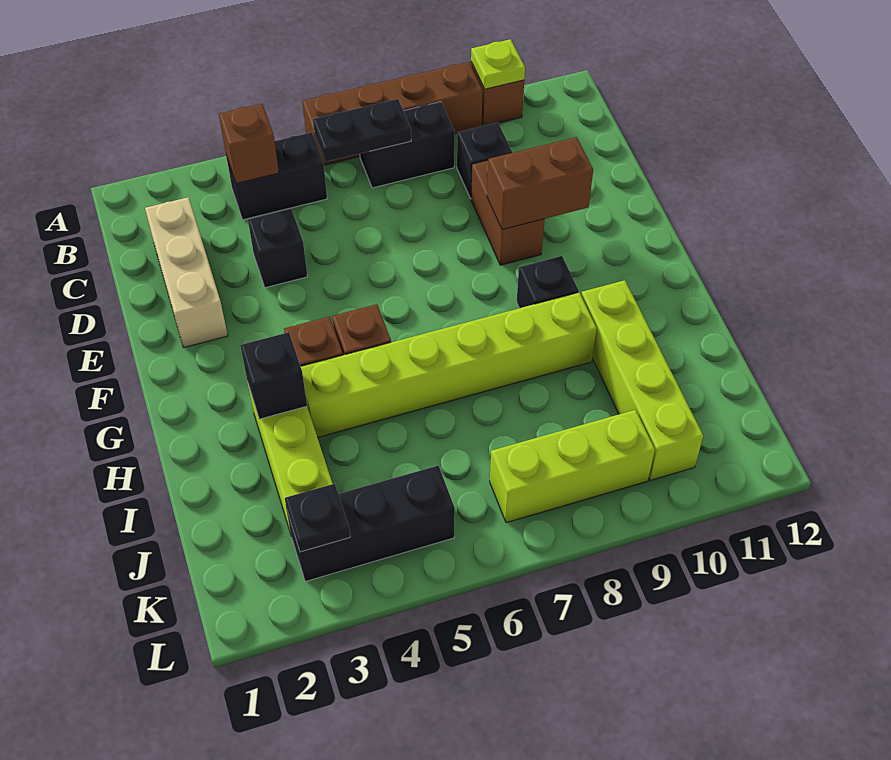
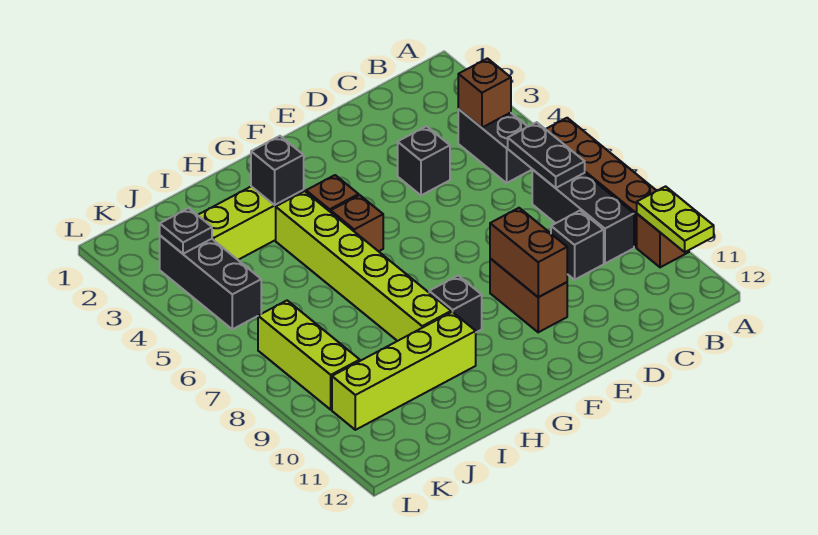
lime plate A10 level 2 -> lime plate A10:A11 level 2
black brick B7:B8 level 1 -> black brick B7:B9 level 1
tan brick C2:E2 level 1 -> none
brown brick D9:E9 level 1 -> brown brick E9:E10 level 1

